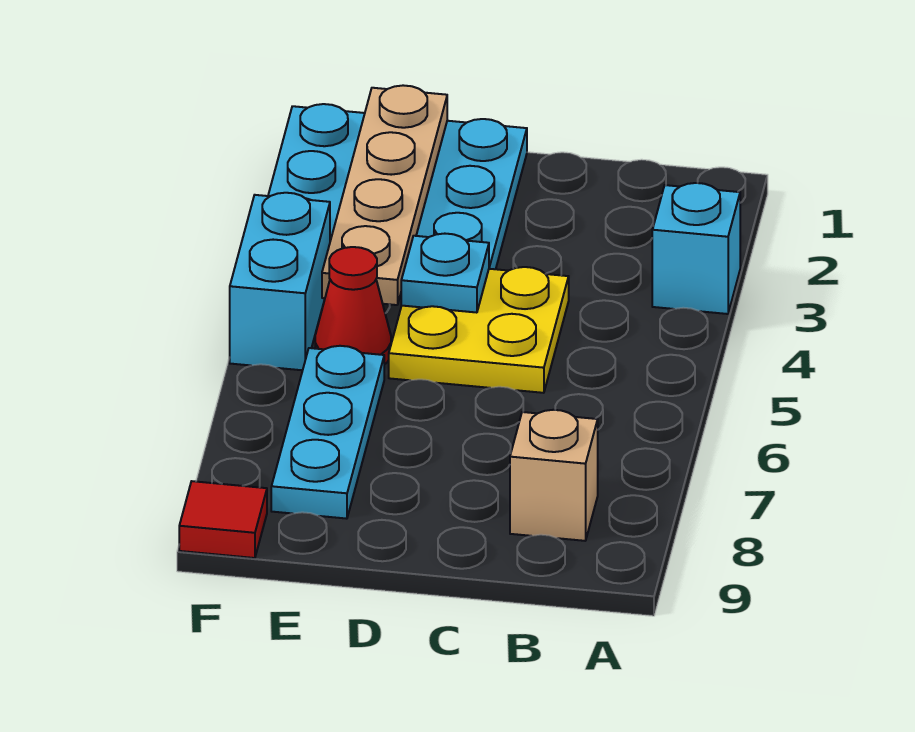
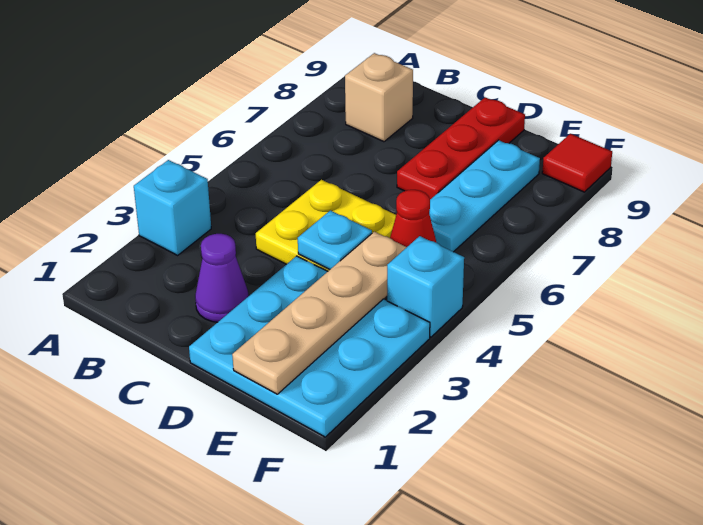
none -> purple cone C2 level 1
none -> red plate D7:D9 level 1
cyan brick F4:F5 level 1 -> cyan brick F4 level 1

